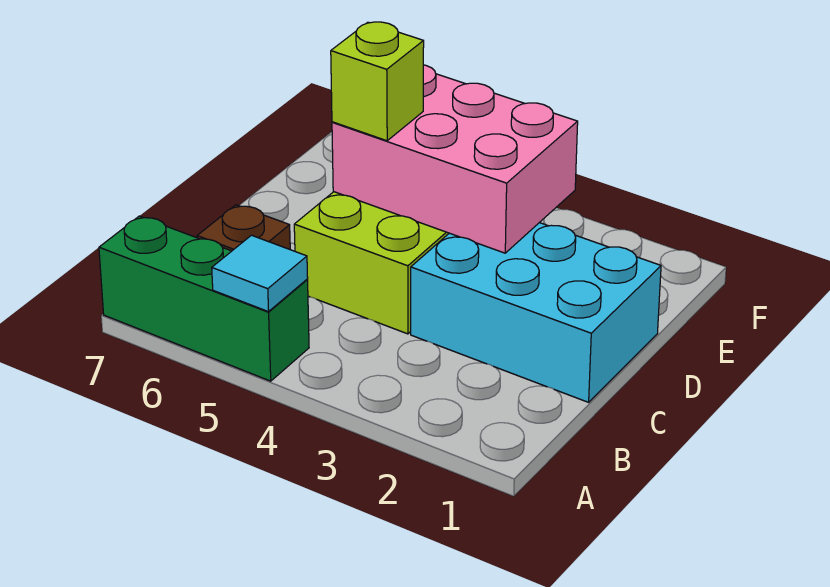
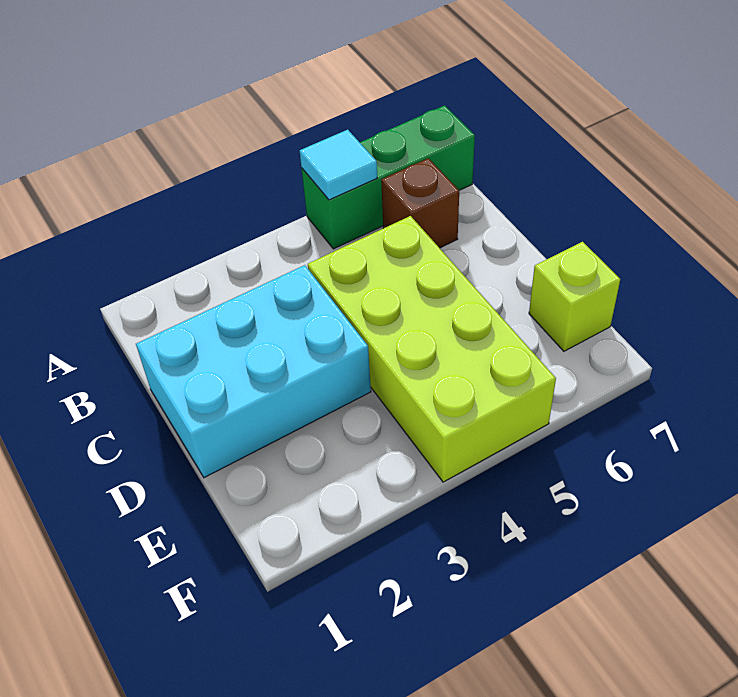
pink brick D3:E5 level 2 -> none
lime brick D5 level 3 -> lime brick E7 level 1

